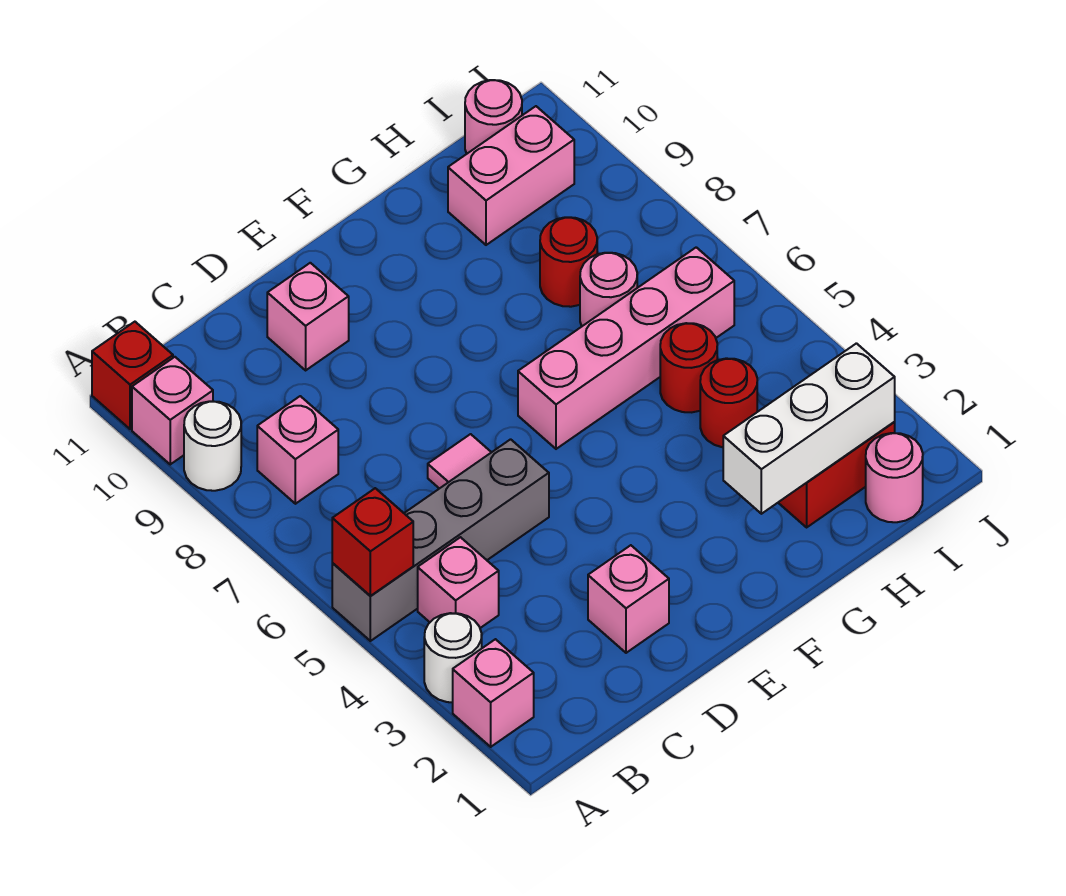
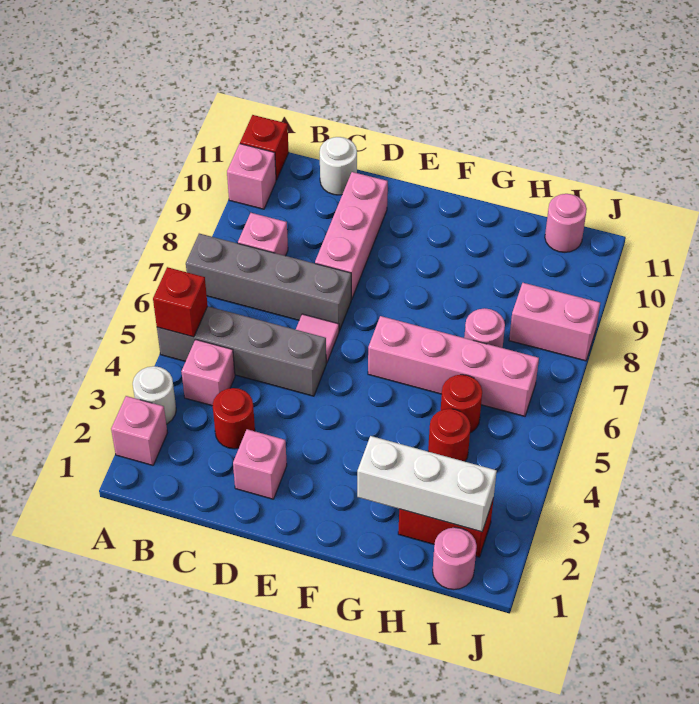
none -> grey brick A7:D7 level 1
white round brick A9 level 1 -> white round brick C11 level 1
pink brick D10 level 1 -> pink brick D8:D10 level 1
red round brick H8 level 1 -> red round brick C3 level 1
pink brick H10:I10 level 1 -> pink brick I8:J8 level 1

